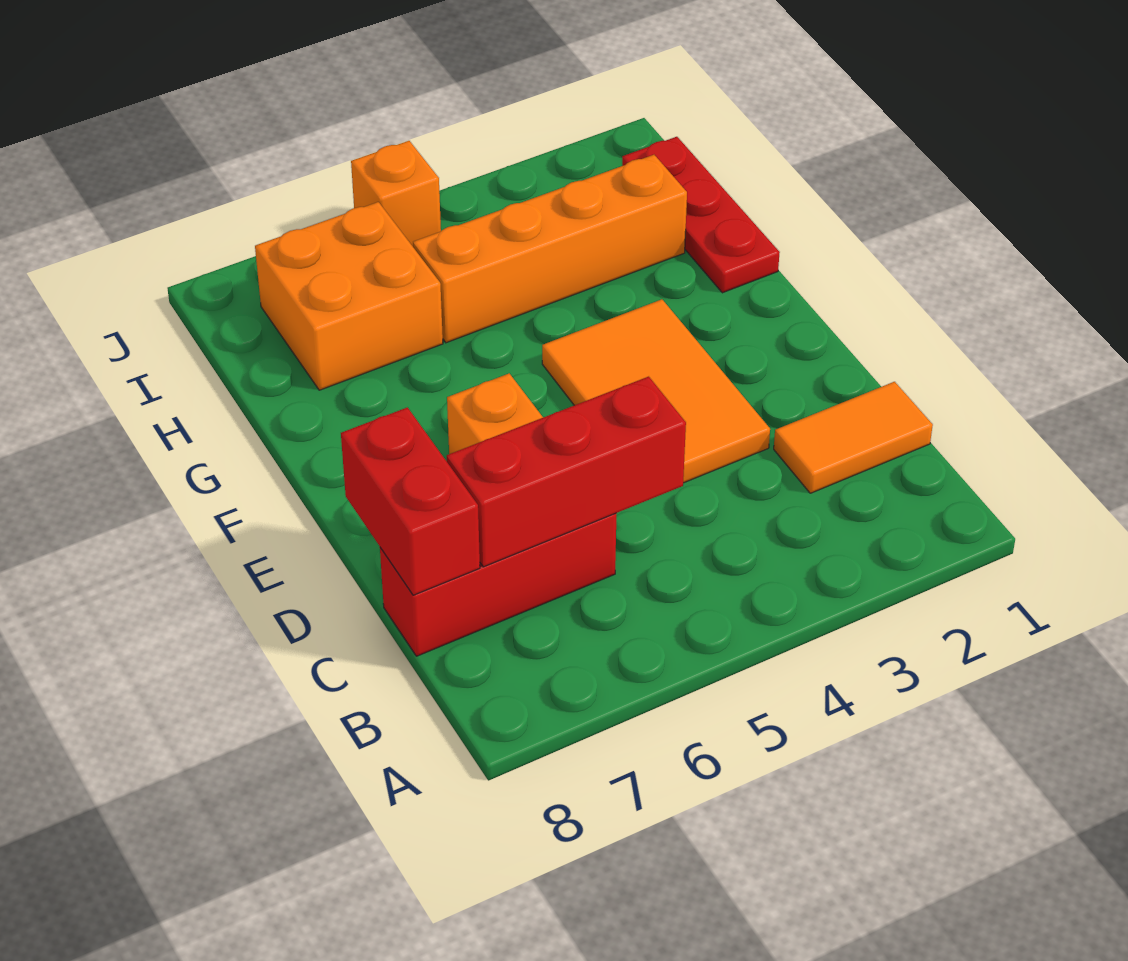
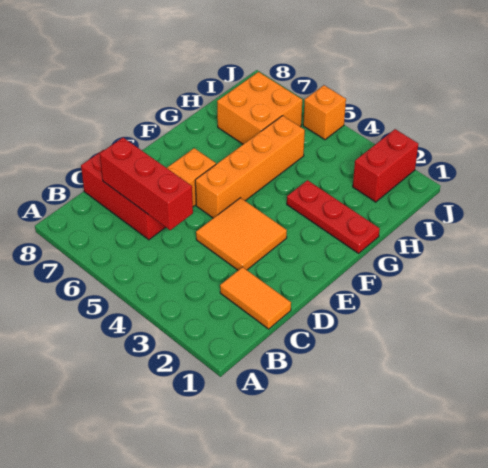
red brick C8:D8 level 2 -> red brick I2:J2 level 1
orange tile D3:F4 level 1 -> orange tile D3:E4 level 1
red plate G1:I1 level 1 -> red plate G1:G3 level 1
orange brick H2:H5 level 1 -> orange brick E5:H5 level 1

